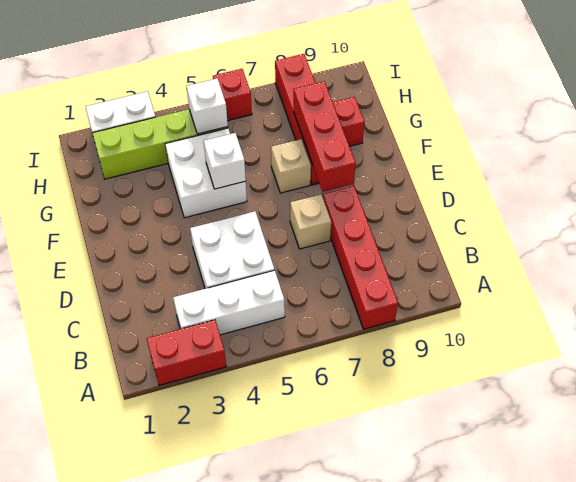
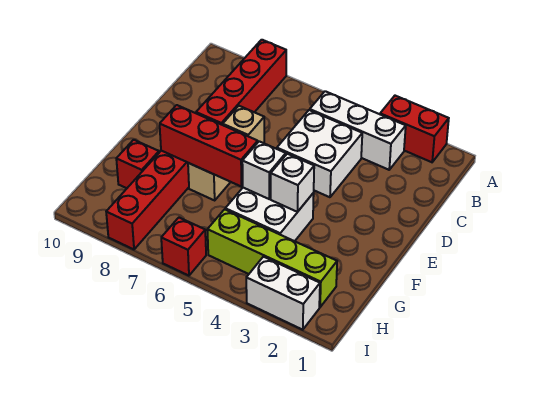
red brick E8:G8 level 2 -> red brick F6:F8 level 2
white brick H5 level 2 -> white brick F4 level 2

